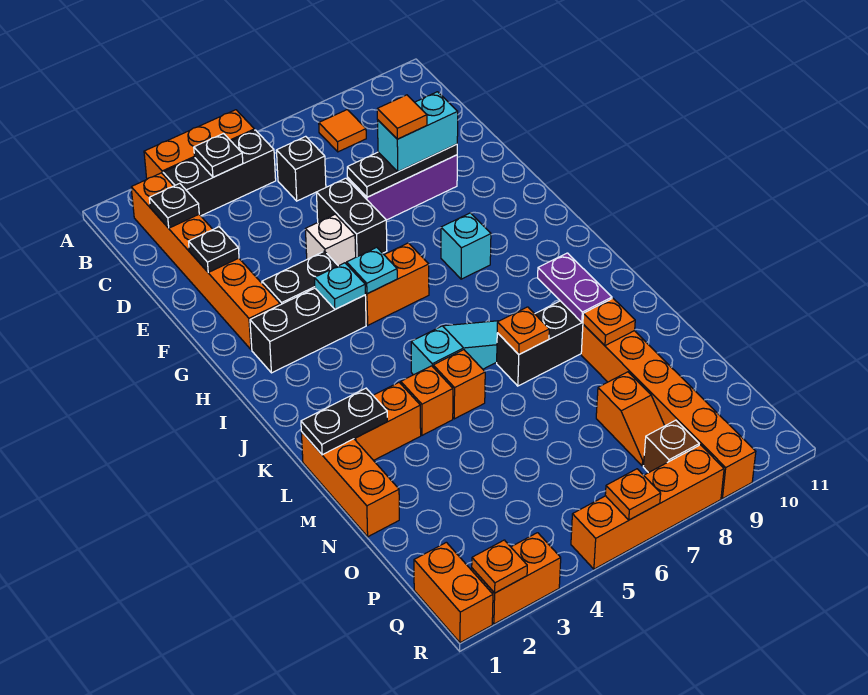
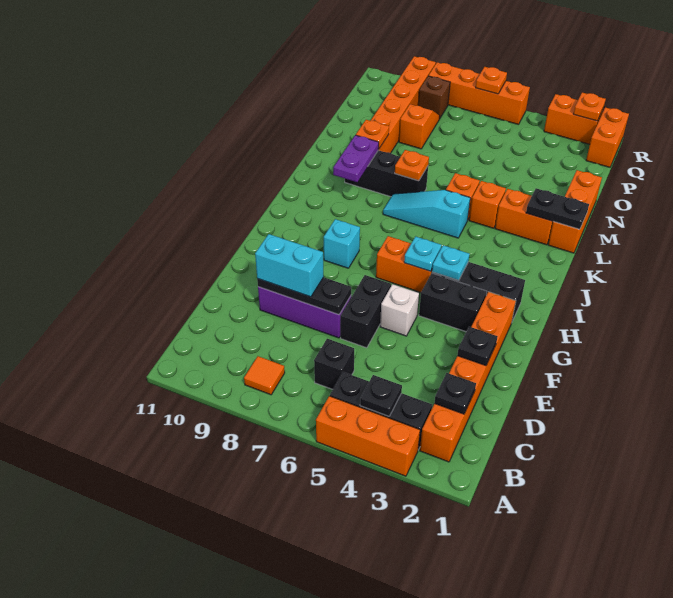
orange tile E8 level 4 -> none

